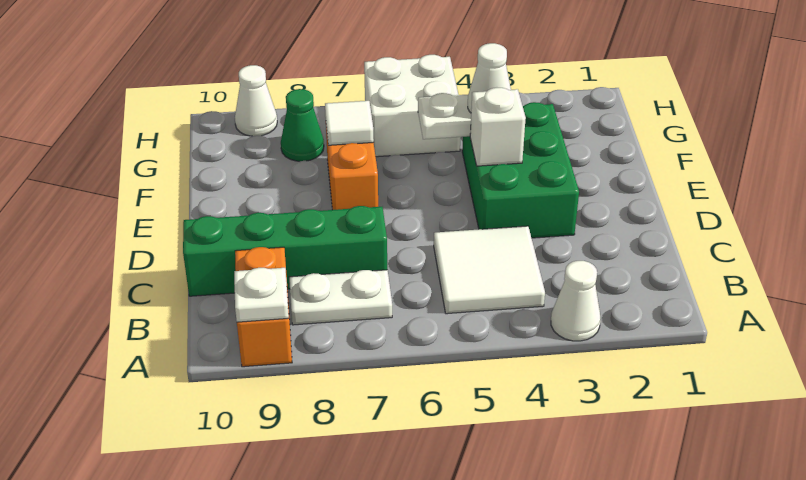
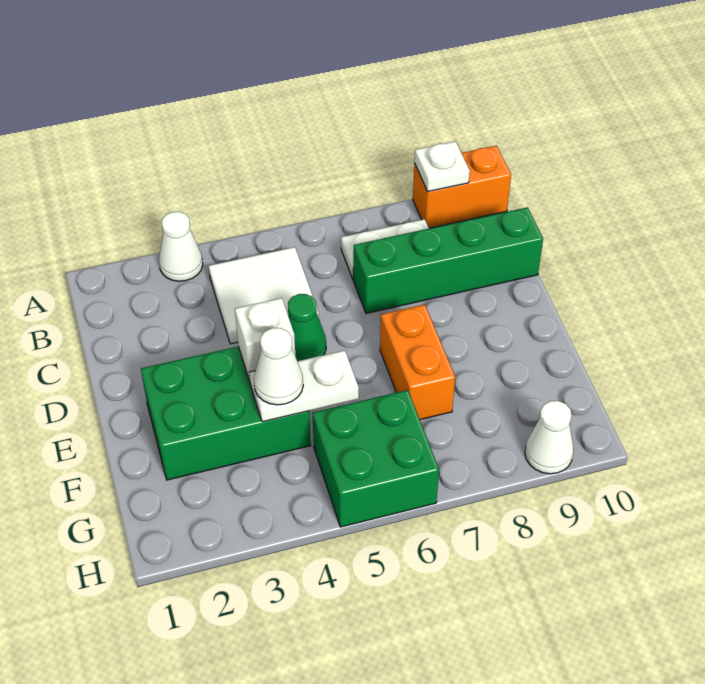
orange brick A9:B9 level 1 -> orange brick A9:A10 level 1
green brick D3:F4 level 1 -> green brick E2:F4 level 1
white tile F7 level 2 -> none
white brick G5:H6 level 1 -> green brick G5:H6 level 1
green cone G8 level 1 -> green cone D5 level 1

